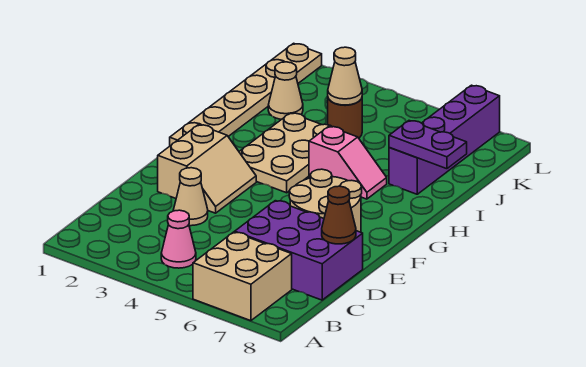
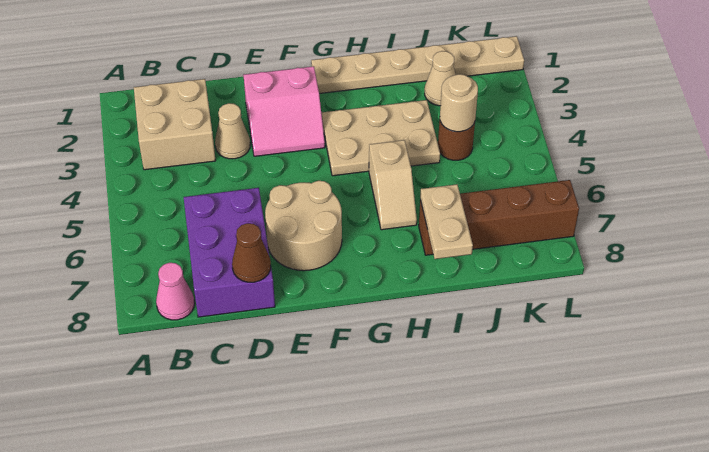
tan brick A6:B7 level 1 -> tan brick B2:C3 level 1
pink cone B4 level 1 -> pink cone B8 level 1
tan slope E2:F3 level 1 top 2 -> pink slope E2:F3 level 1 top 2
pink slope H5:H6 level 1 top 5 -> tan slope H5:H6 level 1 top 5
purple brick I7:L7 level 1 -> brown brick I7:L7 level 1
purple plate I7:I8 level 2 -> tan plate I7:I8 level 2
tan cone J4 level 2 -> tan round brick J4 level 2

